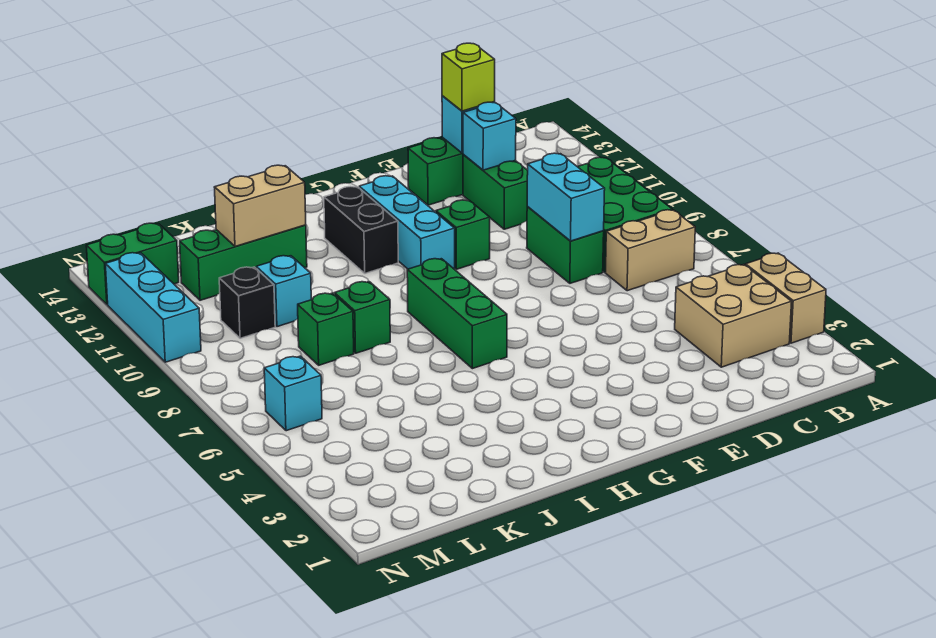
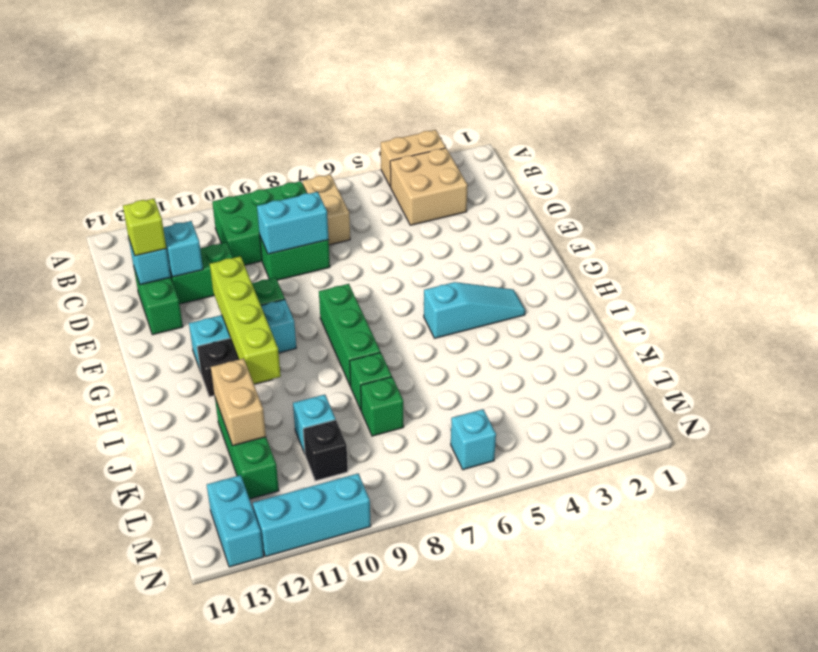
none -> lime brick F11:I11 level 2
none -> cyan slope H3:H5 level 1 top 5
green brick H6:H8 level 1 -> green brick G8:I8 level 1
green brick M13:N13 level 1 -> cyan brick M13:N13 level 1

